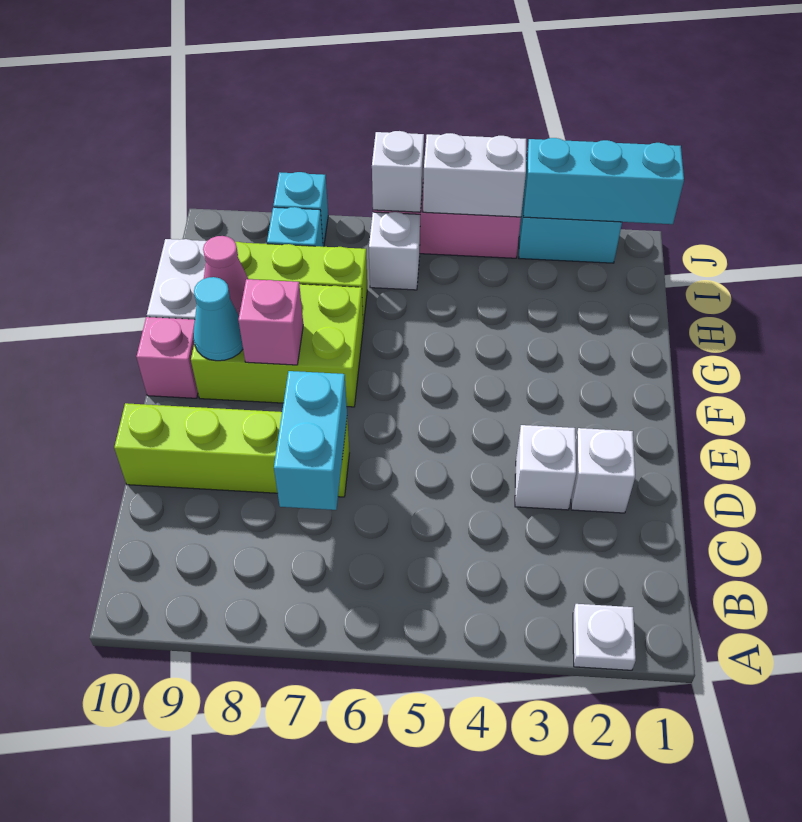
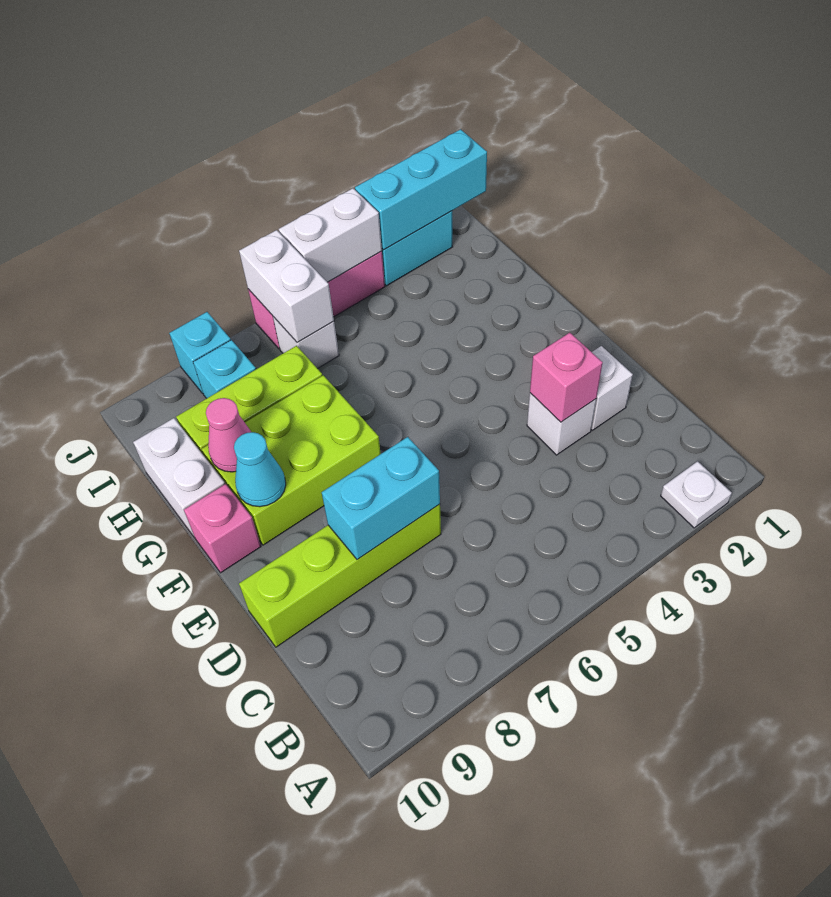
cyan brick C7:D7 level 2 -> cyan brick D7:D8 level 2
pink brick F8 level 2 -> pink brick D3 level 2
white brick J6 level 2 -> white brick I6:J6 level 2

